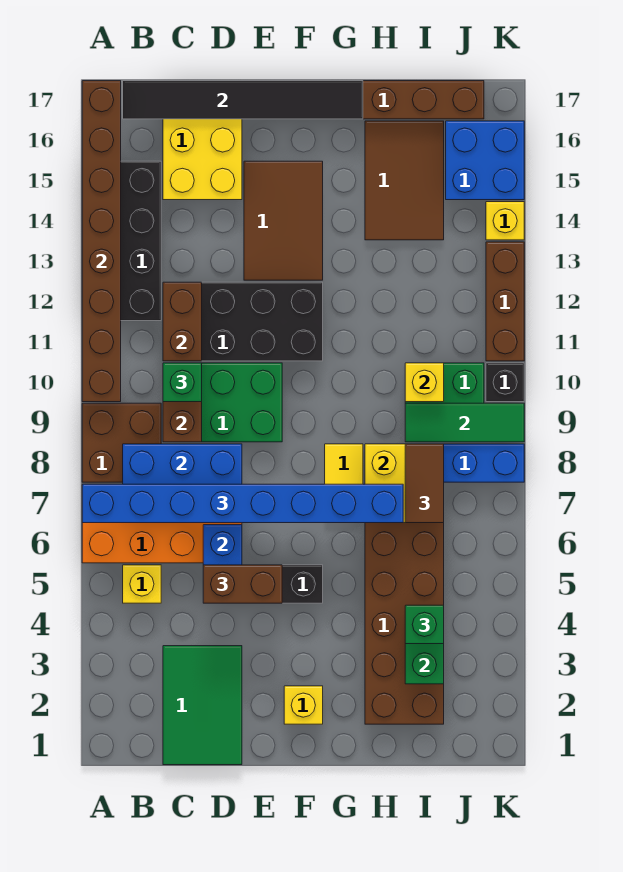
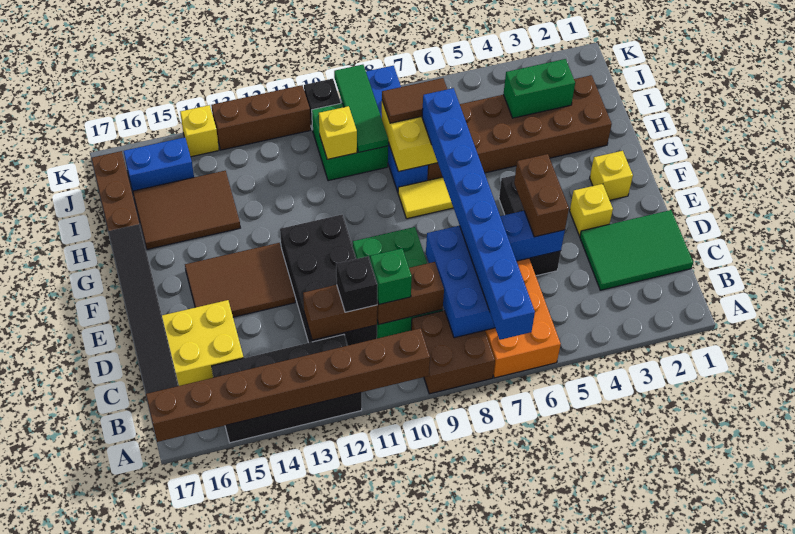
yellow brick B5 level 1 -> yellow brick E3 level 1
none -> black brick C11 level 3
green brick I4 level 3 -> none
blue brick J15:K16 level 1 -> blue brick J15:J16 level 1

